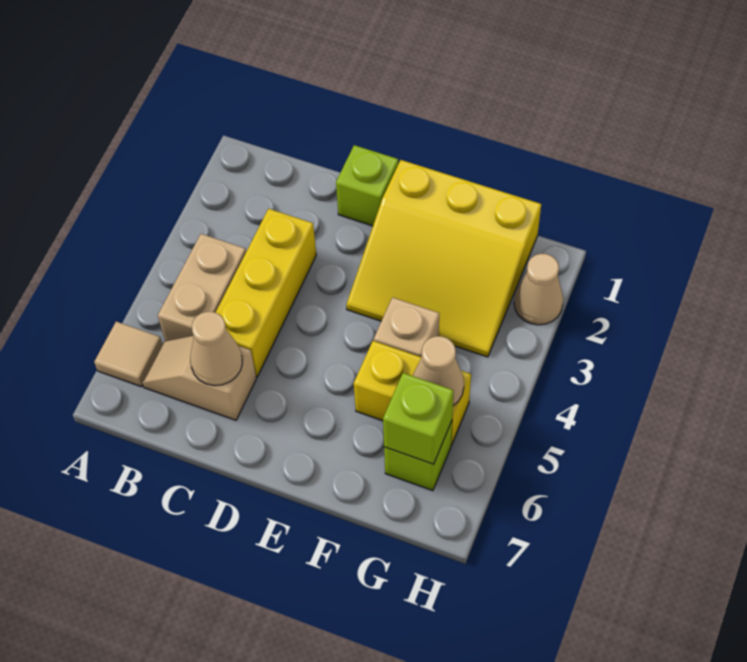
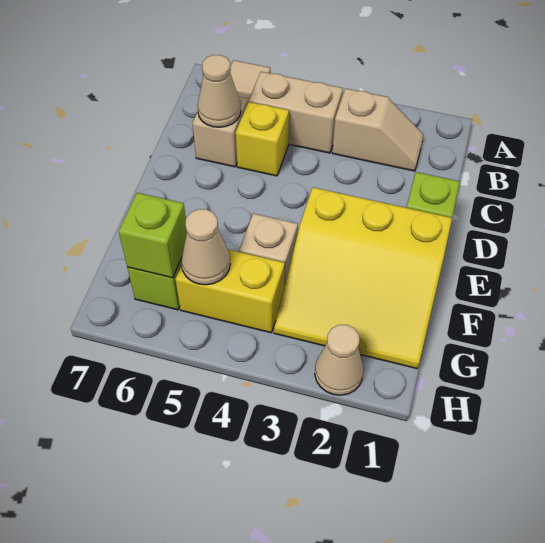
none -> tan slope B2:B3 level 1 top 3
yellow brick C3:C5 level 1 -> yellow brick C5 level 1
yellow slope E1:G3 level 1 top 1 -> yellow slope E1:G3 level 1 top E
yellow brick F5:G5 level 1 -> yellow brick G4:G5 level 1

